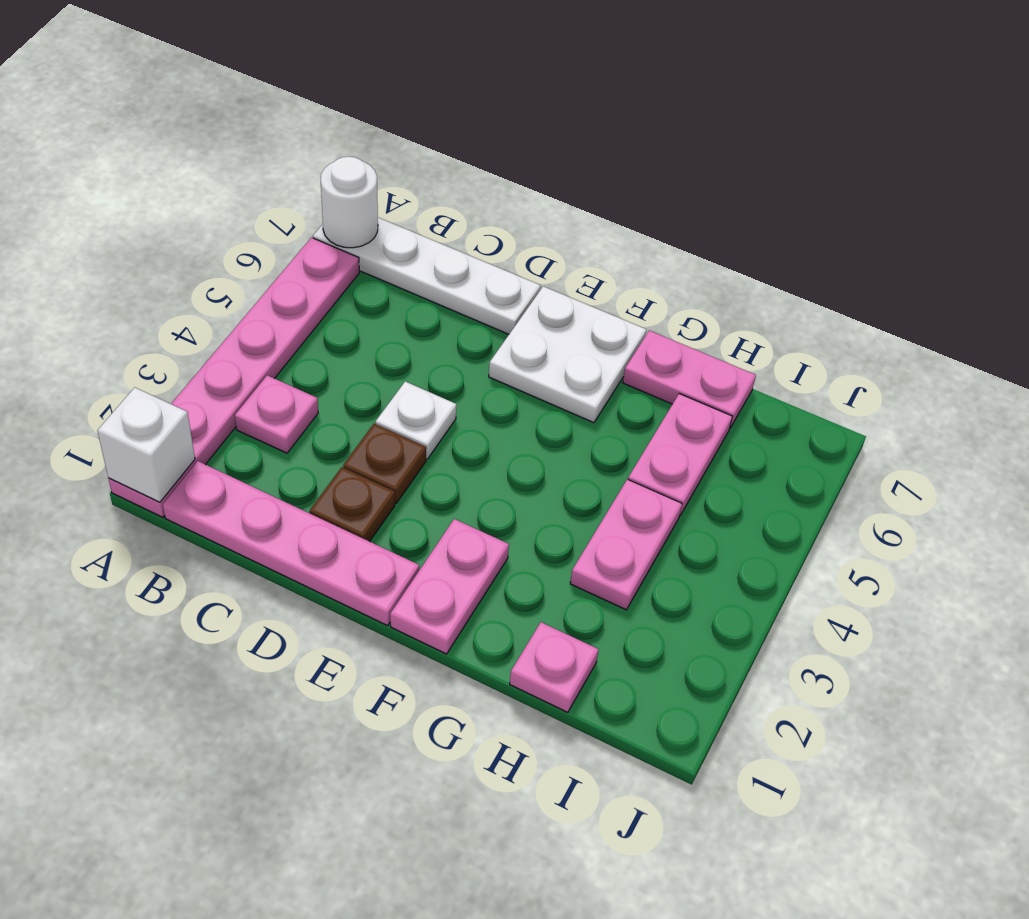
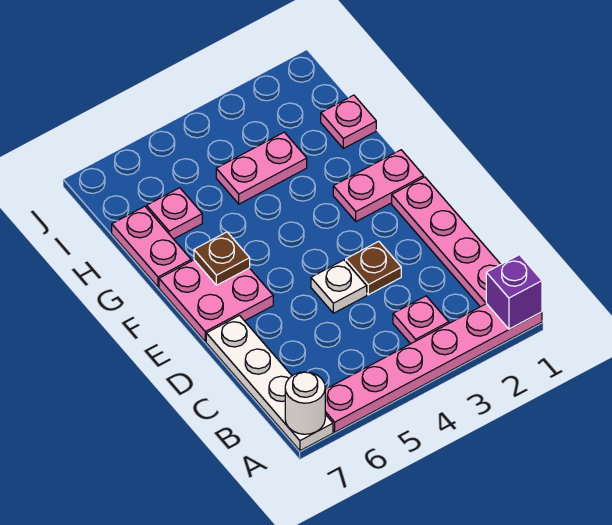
white brick A1 level 2 -> purple brick A1 level 2
brown plate D2 level 1 -> brown plate F6 level 2
white plate E6:F7 level 1 -> pink plate E6:F7 level 1
pink plate H5:H6 level 1 -> pink plate H6 level 1

